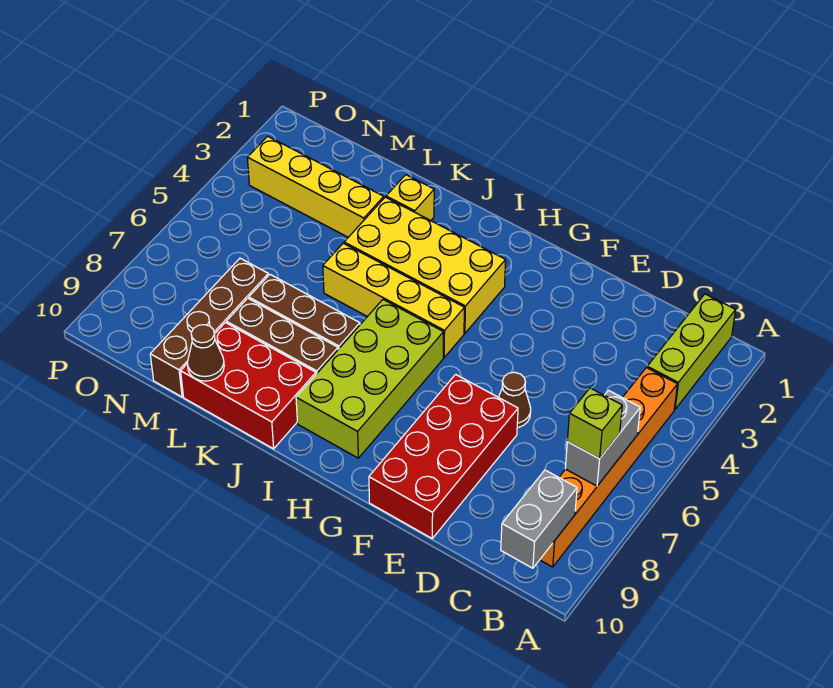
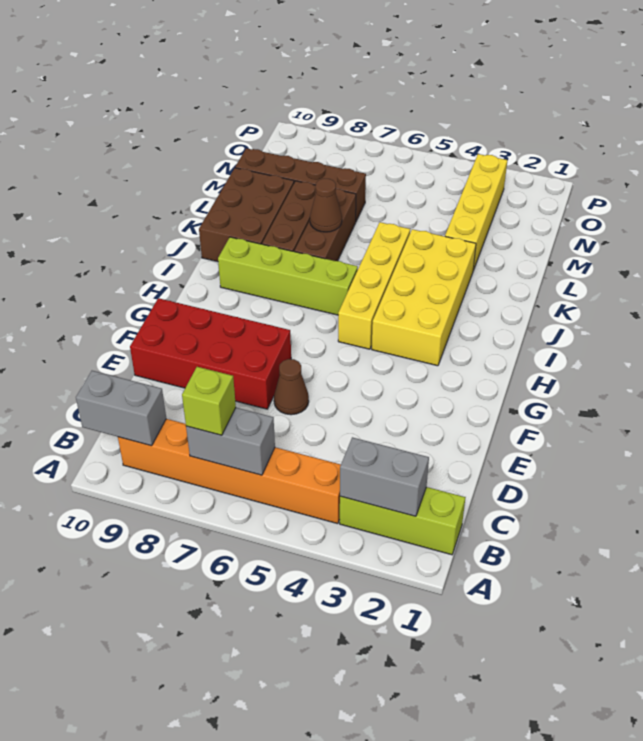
none -> grey brick B2:B3 level 2
lime brick H6:I9 level 1 -> lime brick I6:I9 level 1
red brick J9:L10 level 1 -> brown brick J9:L10 level 1
yellow brick K2 level 1 -> none
brown cone L10 level 2 -> brown cone K7 level 2

